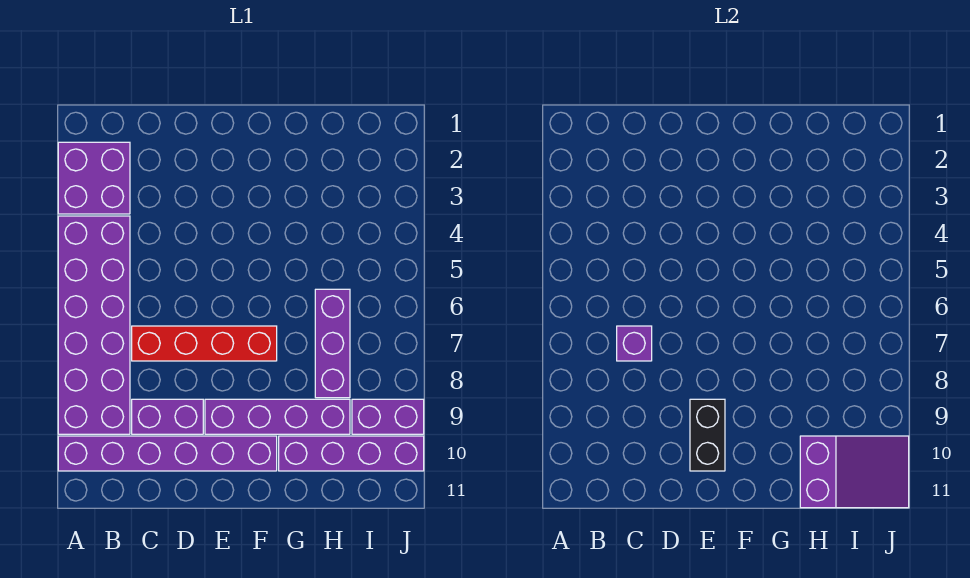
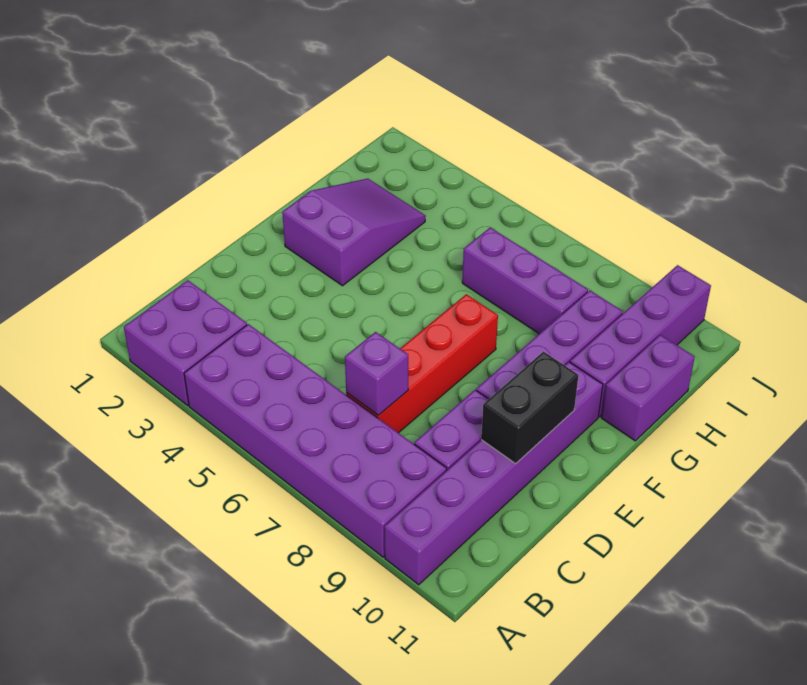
black brick E9:E10 level 2 -> black brick D10:E10 level 2
purple slope H10:J11 level 2 top H -> purple slope F2:H3 level 1 top F
purple brick I9:J9 level 1 -> purple brick G11:H11 level 1

